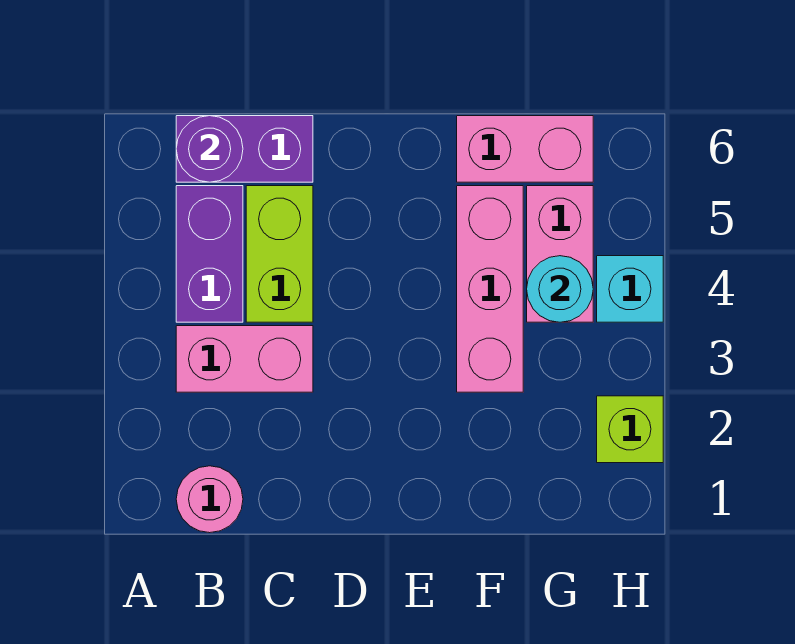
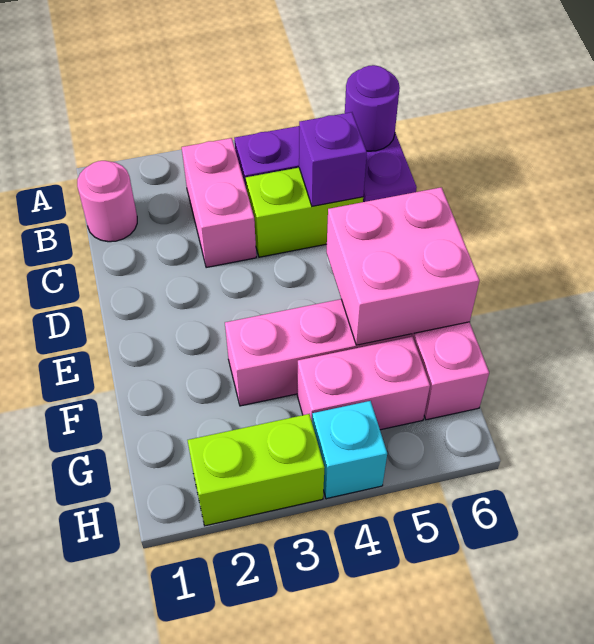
none -> purple brick C5 level 2
none -> pink brick E5:F6 level 2
cyan round brick G4 level 2 -> none
lime brick H2 level 1 -> lime brick H2:H3 level 1

